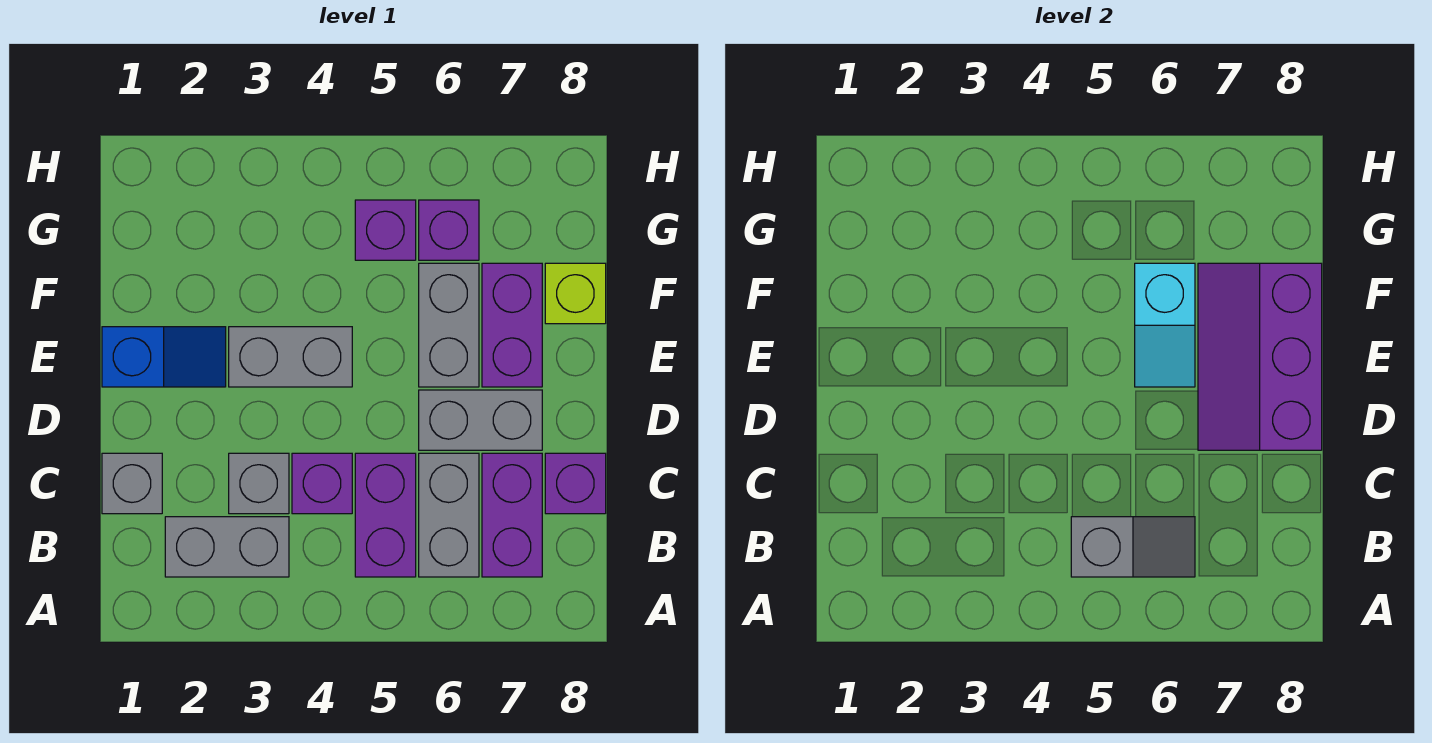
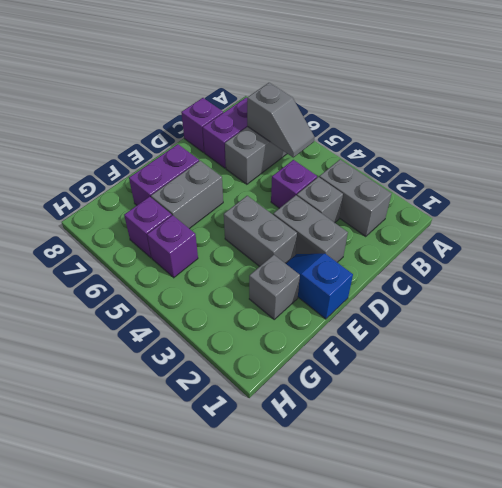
purple brick B5:C5 level 1 -> none
grey slope B5:B6 level 2 top 5 -> grey slope B5:B6 level 2 top 6
grey brick C1 level 1 -> grey brick F2 level 1
grey brick D6:D7 level 1 -> grey brick D2:D3 level 1
purple slope D7:F8 level 2 top 8 -> none
cyan slope E6:F6 level 2 top F -> none
lime brick F8 level 1 -> none

